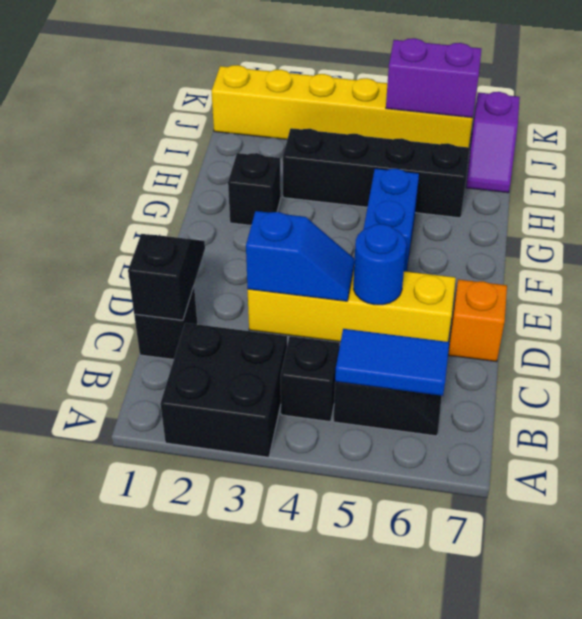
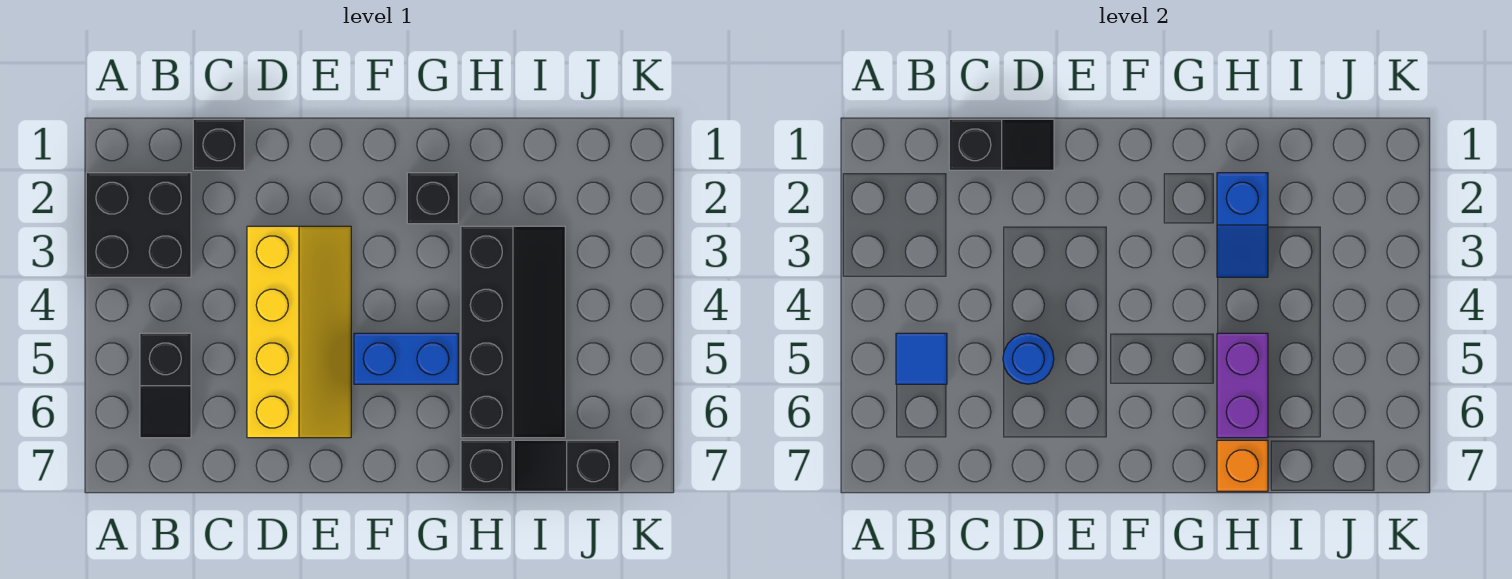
black brick B4 level 1 -> black brick H7 level 1
blue tile B5:B6 level 2 -> blue tile B5 level 2
blue slope D3:D4 level 2 top 3 -> blue slope H2:H3 level 2 top 2
orange brick D7 level 1 -> orange brick H7 level 2
purple slope I7:J7 level 1 top J -> black slope I7:J7 level 1 top J
yellow brick J1:J6 level 1 -> none
purple brick J5:J6 level 2 -> purple brick H5:H6 level 2

